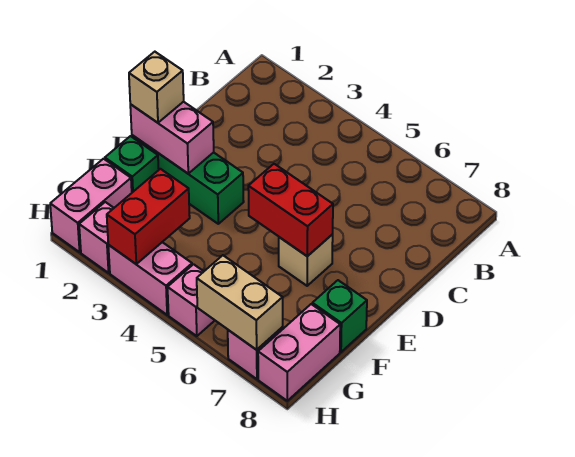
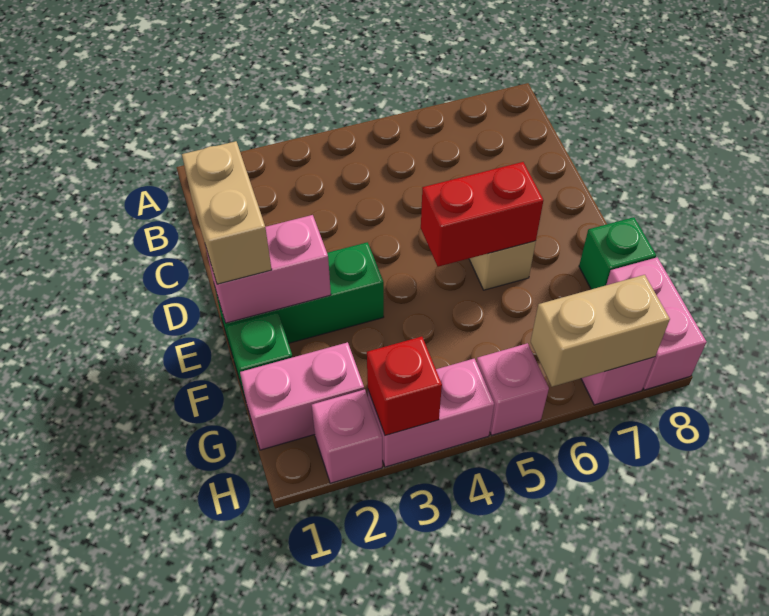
tan brick E1 level 3 -> tan brick D1:E1 level 3
pink brick G1:H1 level 1 -> pink brick G1:G2 level 1
red brick G3:H3 level 2 -> red brick H3 level 2

